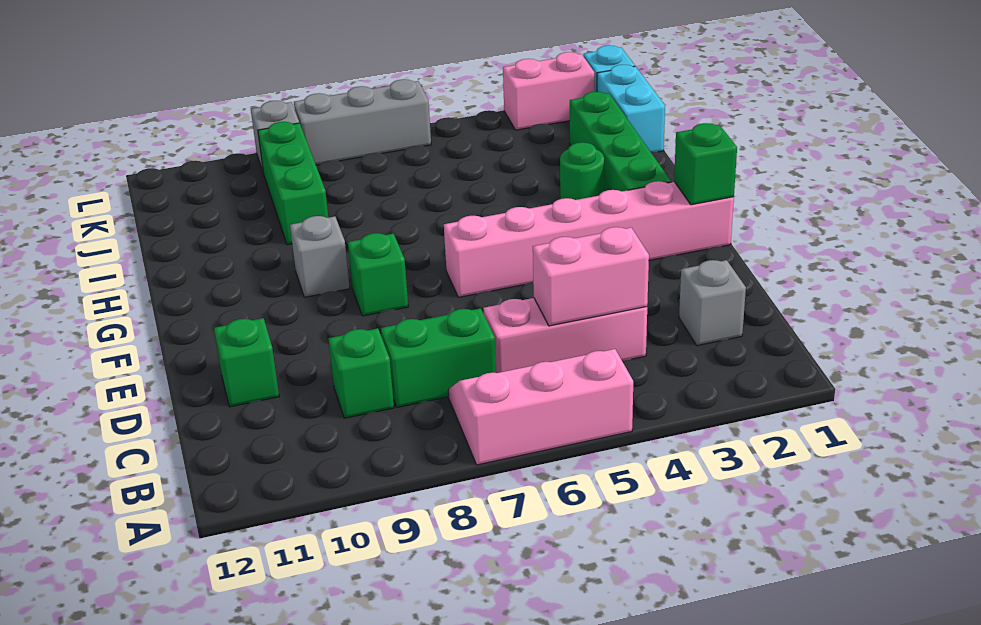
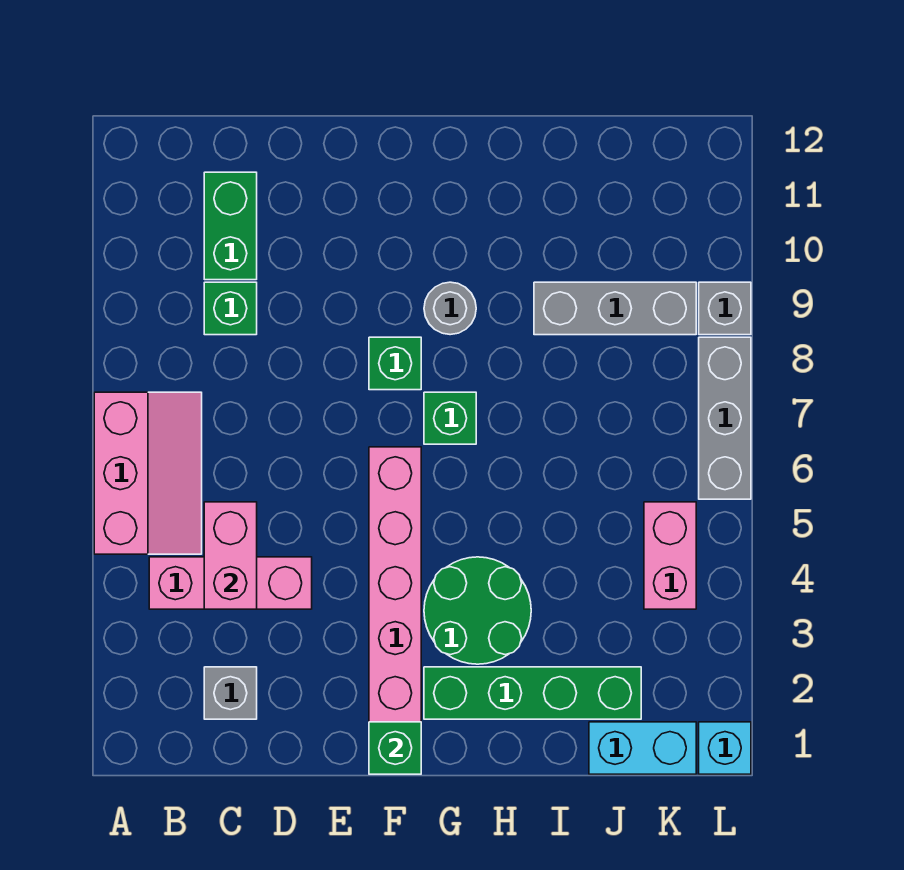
pink brick C4:C6 level 1 -> pink brick B4:D4 level 1
green brick C7:C8 level 1 -> green brick C10:C11 level 1
green brick D11 level 1 -> green brick G7 level 1
grey brick G9 level 1 -> grey round brick G9 level 1
green round brick H3 level 1 -> green round brick G3:H4 level 1
green brick I9:K9 level 1 -> grey brick I9:K9 level 1
pink brick L2:L3 level 1 -> pink brick K4:K5 level 1

